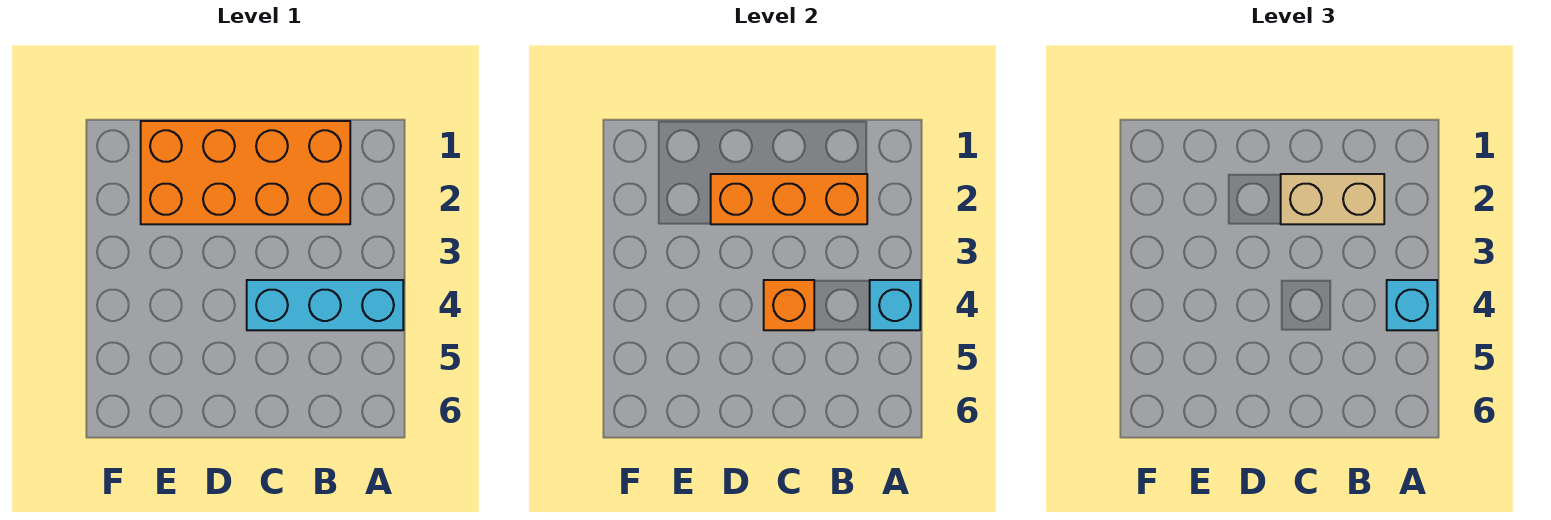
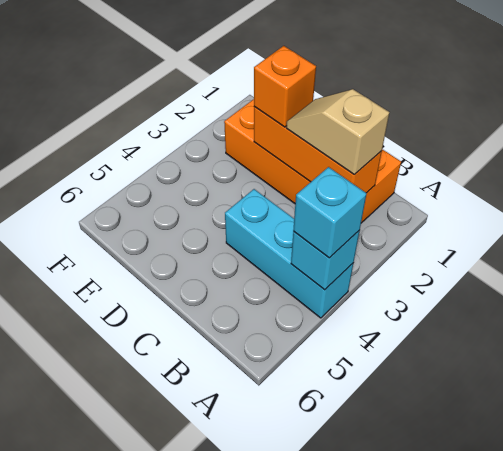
tan brick B2:C2 level 3 -> tan slope B2:C2 level 3 top B
orange brick C4 level 2 -> orange brick D2 level 3

